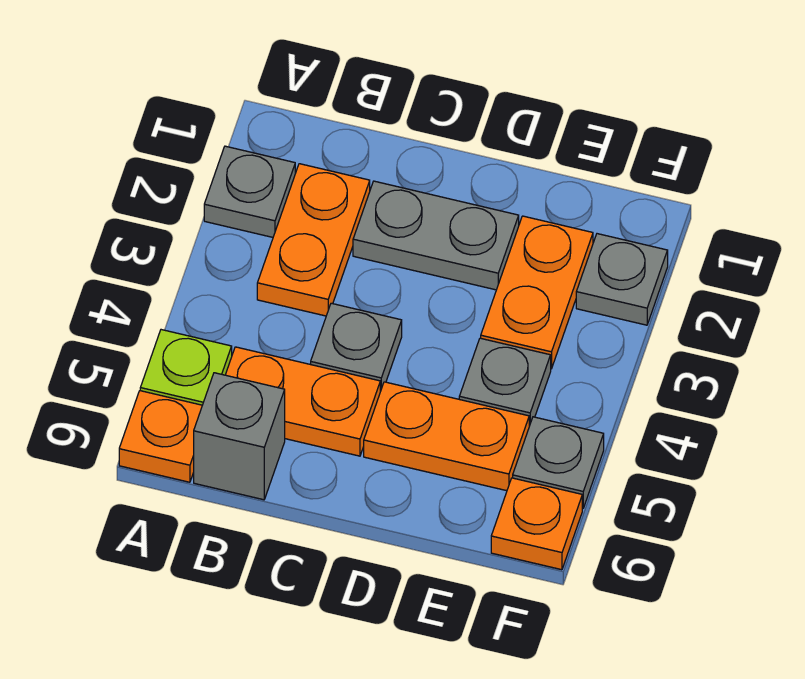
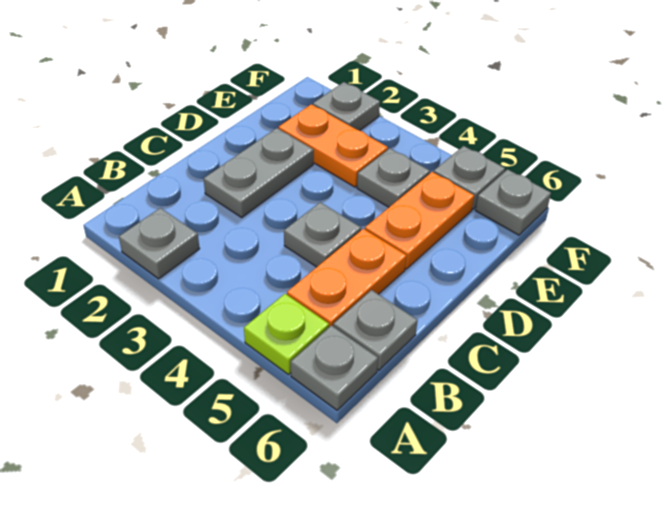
orange plate A6 level 1 -> grey plate A6 level 1
orange plate B2:B3 level 1 -> none
grey brick B6 level 1 -> grey plate B6 level 1
orange plate F6 level 1 -> grey plate F6 level 1

